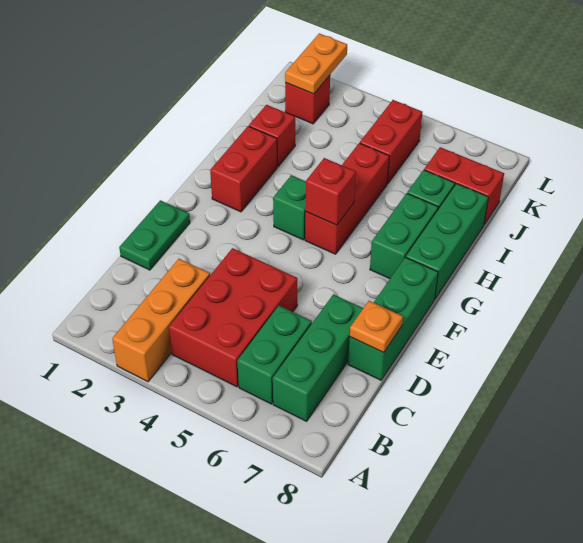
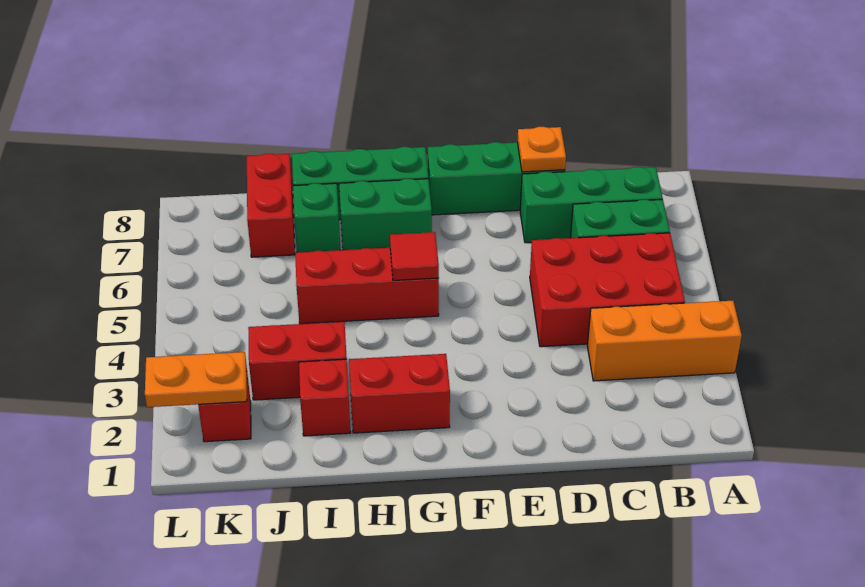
green plate D1:E1 level 1 -> none
green brick G4 level 1 -> none
red brick G5 level 2 -> red tile G5 level 2
red brick J5:K5 level 1 -> red brick I3:J3 level 1

